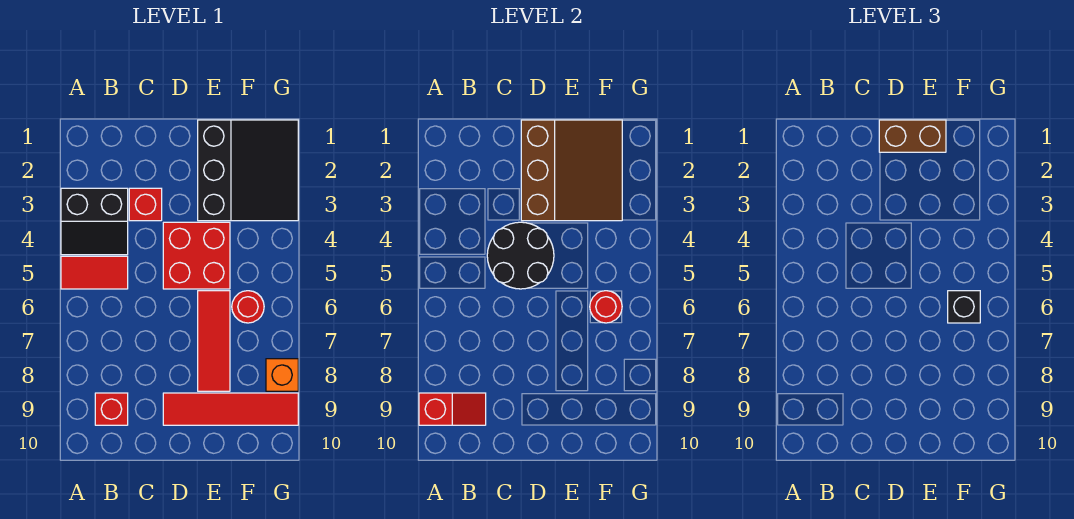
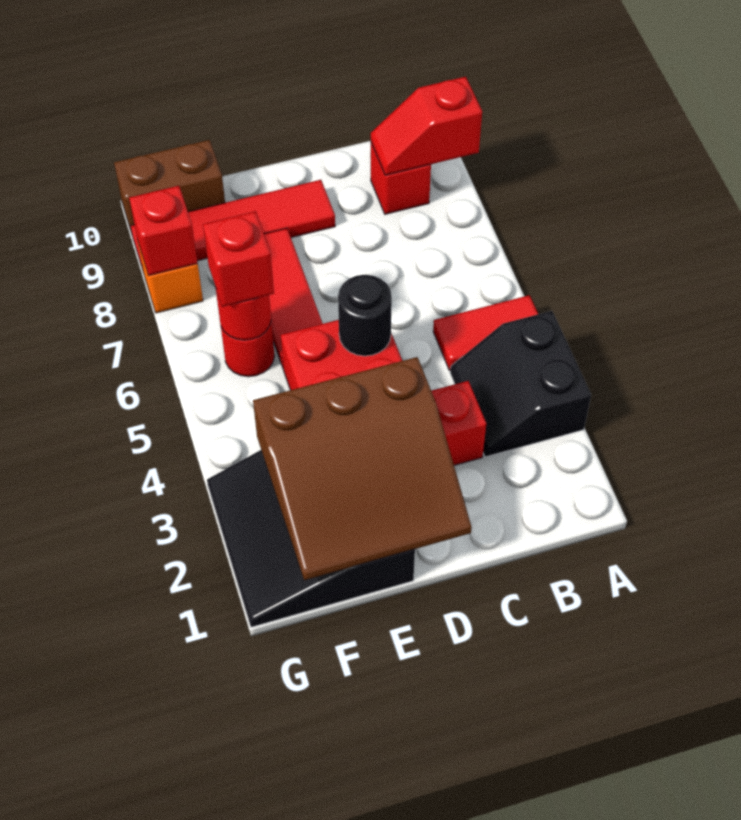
black slope A3:B4 level 1 top 3 -> black slope A3:B4 level 1 top A
black round brick C4:D5 level 2 -> black round brick D5 level 2
brown slope D1:F3 level 2 top D -> brown slope D1:F3 level 2 top 3
brown brick D1:E1 level 3 -> brown brick F10:G10 level 1
black brick F6 level 3 -> red brick F6 level 3
none -> red brick G8 level 2

